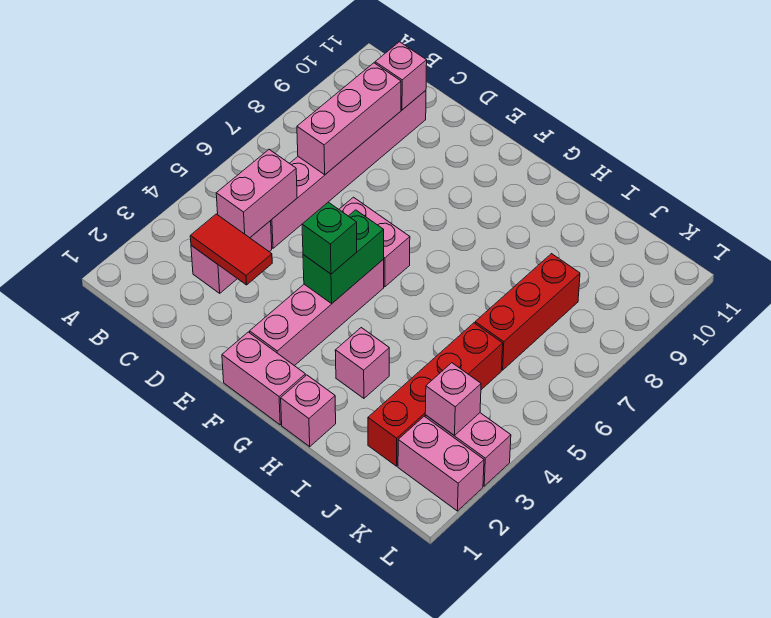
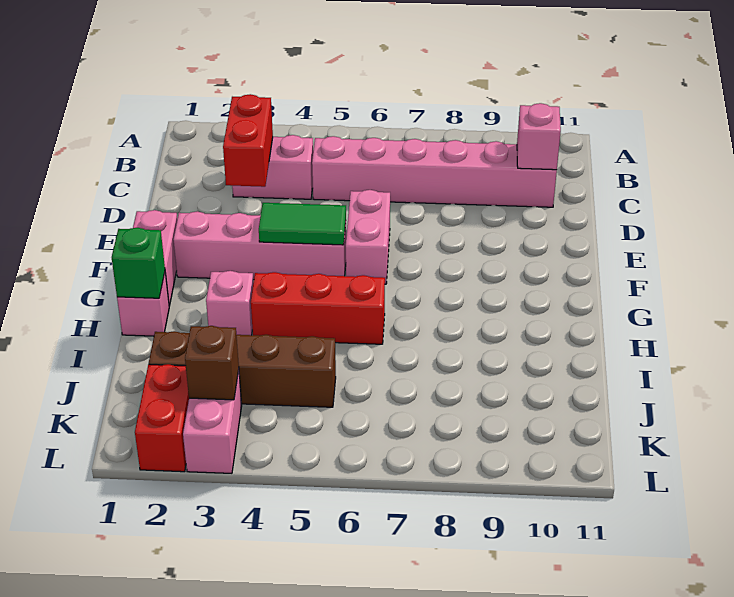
red tile C3:D3 level 2 -> red brick C3:D3 level 2
pink brick C4:C5 level 2 -> none
pink brick C7:C9 level 2 -> none
green brick F4:F5 level 2 -> green tile F4:F5 level 2
green brick F4 level 3 -> green brick H1 level 2
red brick J2:J5 level 1 -> brown brick J2:J5 level 1
red brick J6:J8 level 1 -> red brick H4:H6 level 1
pink brick K2:L2 level 1 -> red brick K2:L2 level 1
pink brick K3 level 2 -> brown brick K3 level 2

